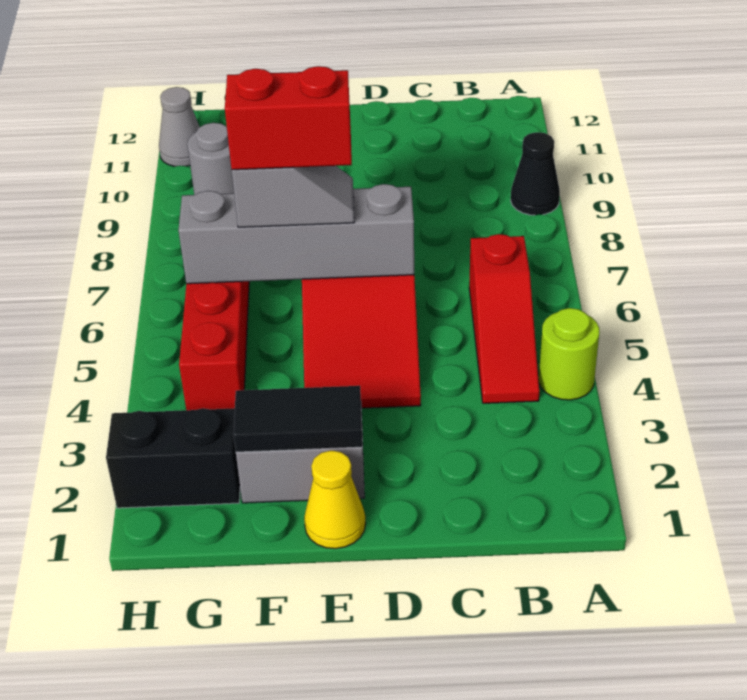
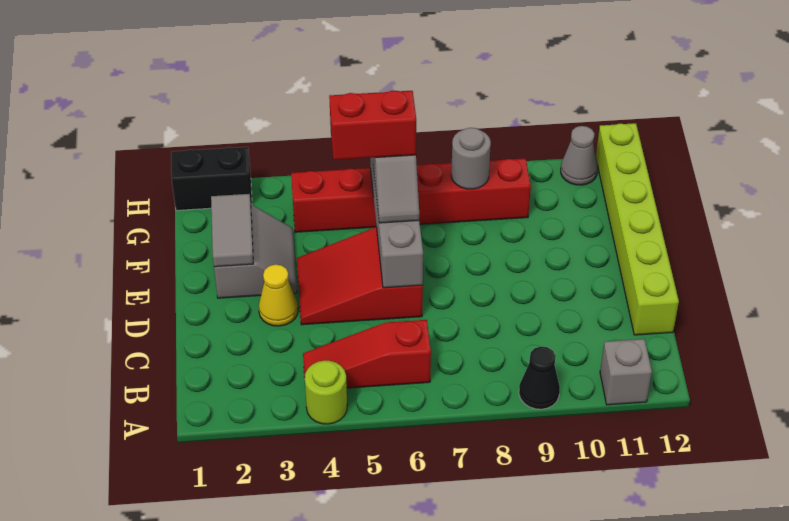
none -> grey brick A11 level 1
none -> lime brick C12:H12 level 1
yellow cone E1 level 1 -> yellow cone D3 level 1
black tile E2:F2 level 2 -> grey tile E2:F2 level 2
red brick E6:F6 level 4 -> red brick F5:F6 level 4
black brick G2:H2 level 1 -> black brick H1:H2 level 1

